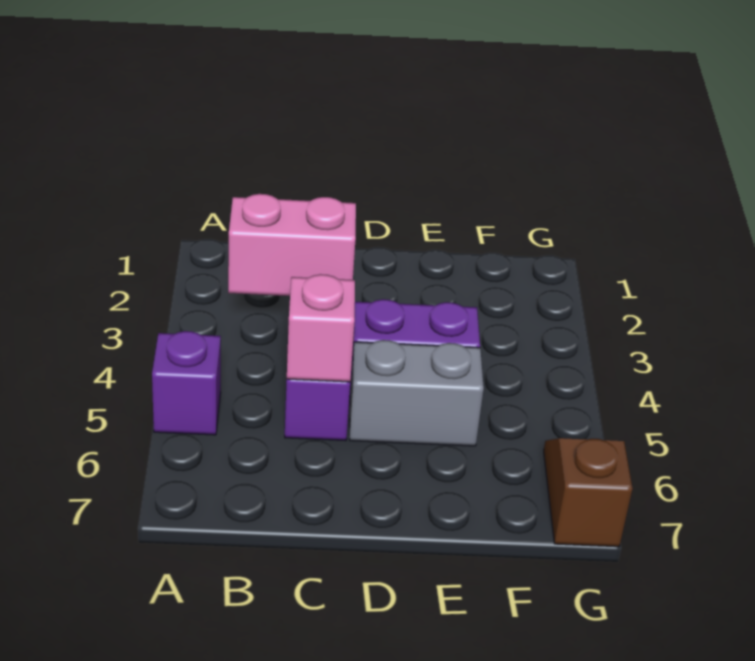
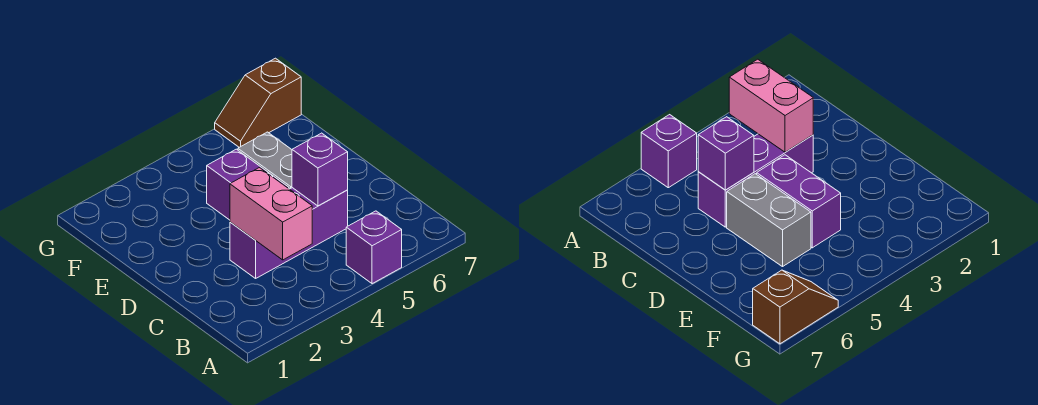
pink brick C5 level 2 -> purple brick C5 level 2

